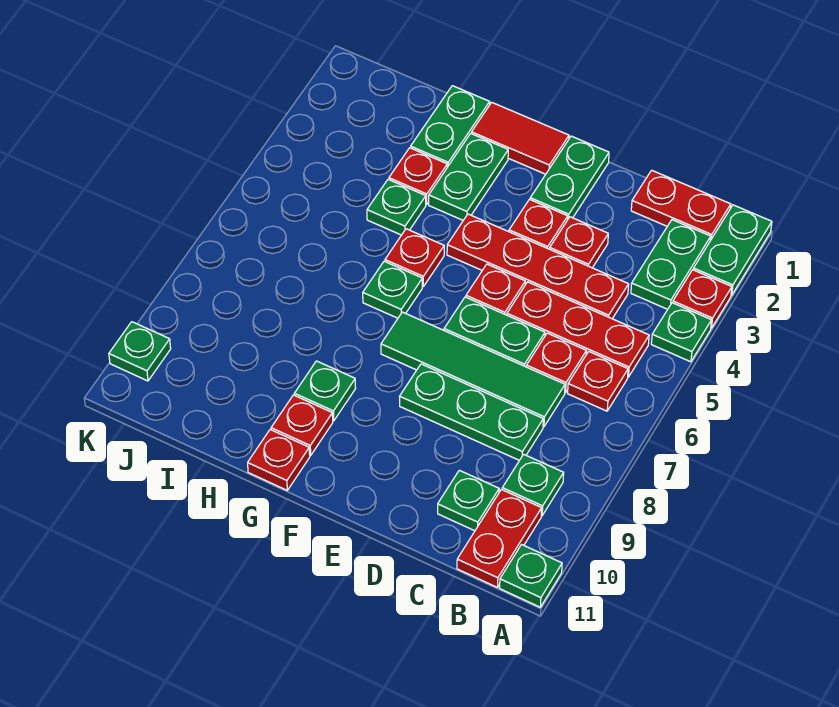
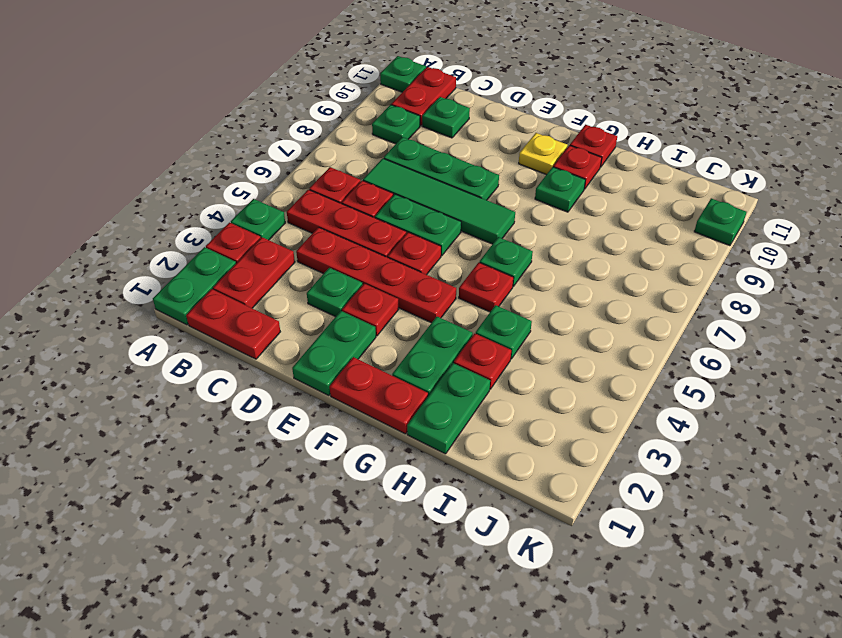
green plate B2:B3 level 1 -> red plate B2:B3 level 1
red plate D3 level 1 -> green plate D3 level 1
red tile F1:G1 level 1 -> red plate F1:G1 level 1
none -> yellow plate F10 level 1

